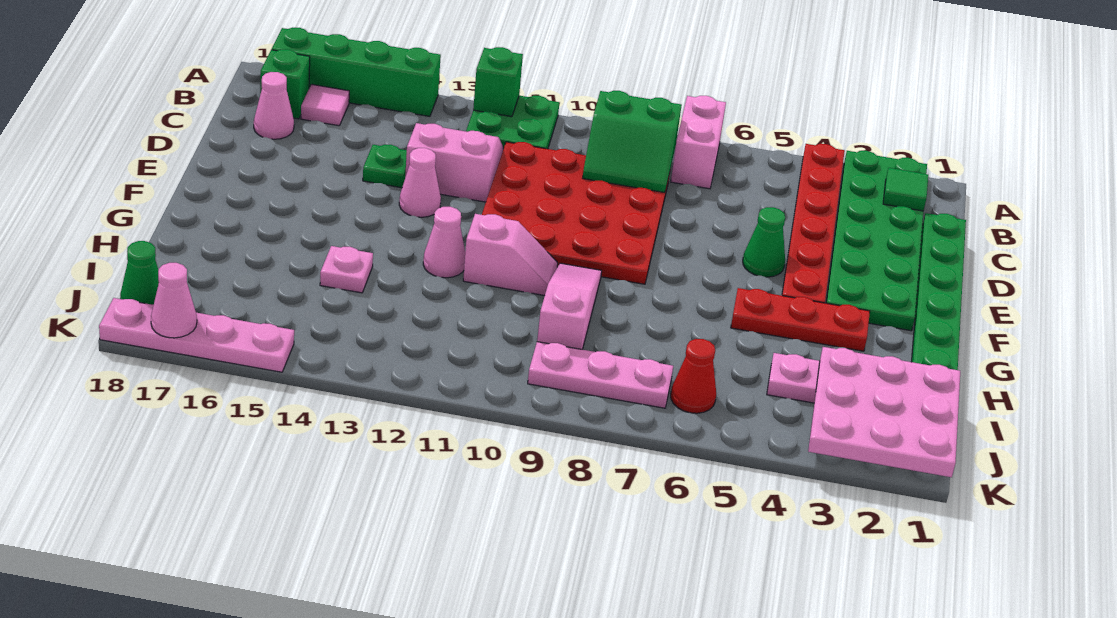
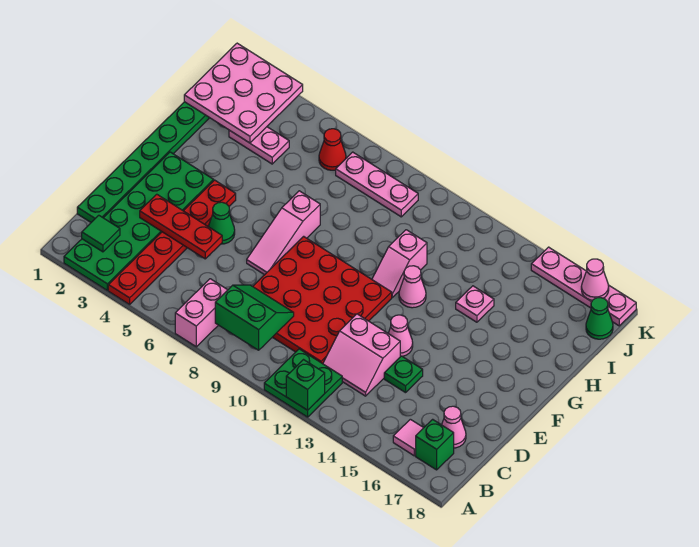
green brick A14:A17 level 1 -> none
red plate G3:G5 level 1 -> red plate D3:D5 level 2
pink slope G9:I9 level 1 top I -> pink slope E7:G7 level 1 top G
pink slope G10:G11 level 1 top 11 -> pink slope G11:H11 level 1 top H

